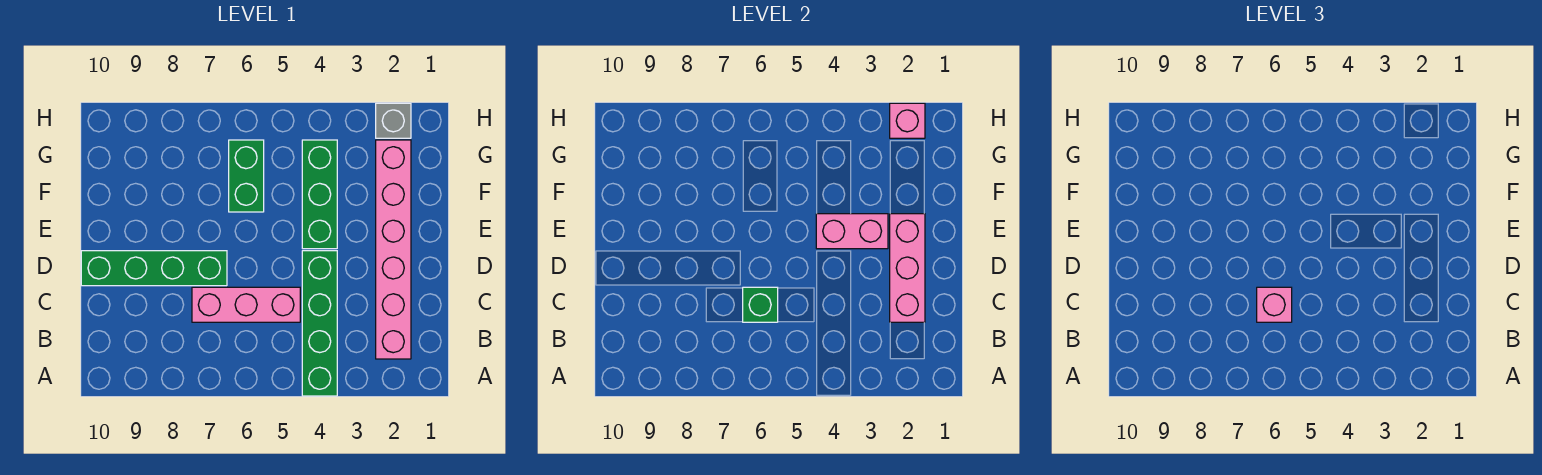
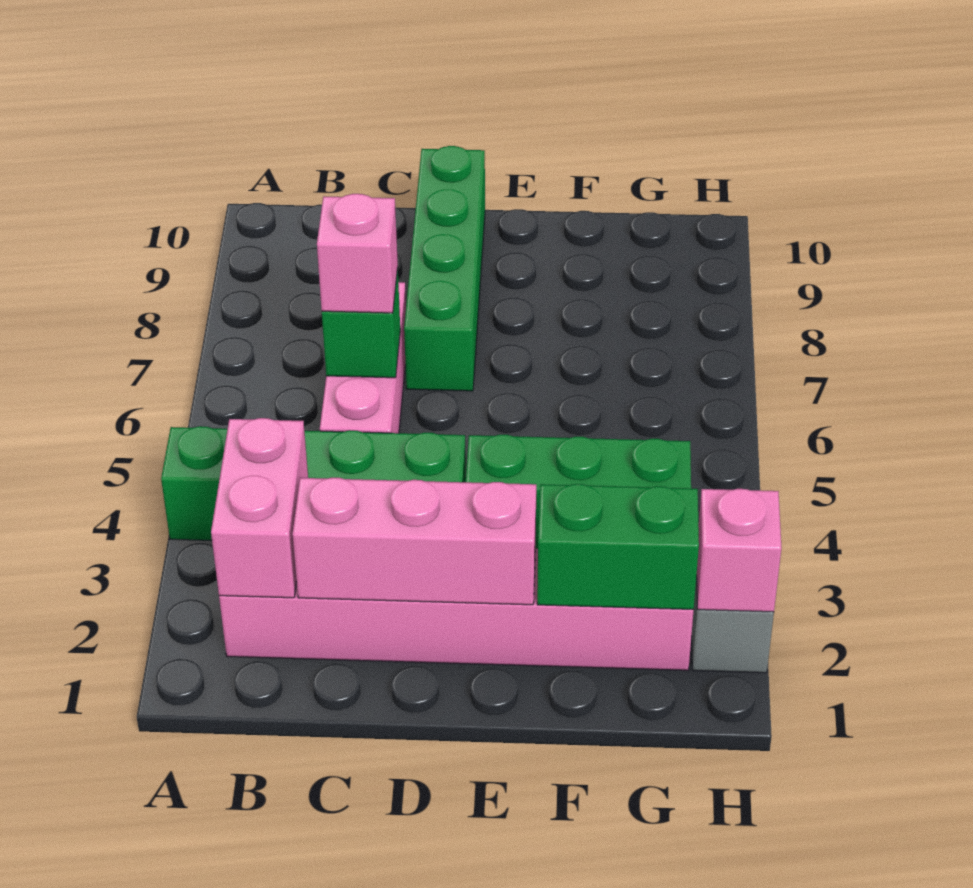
pink brick E3:E4 level 2 -> pink brick B2:B3 level 2
green brick F6:G6 level 1 -> green brick F2:G2 level 2

